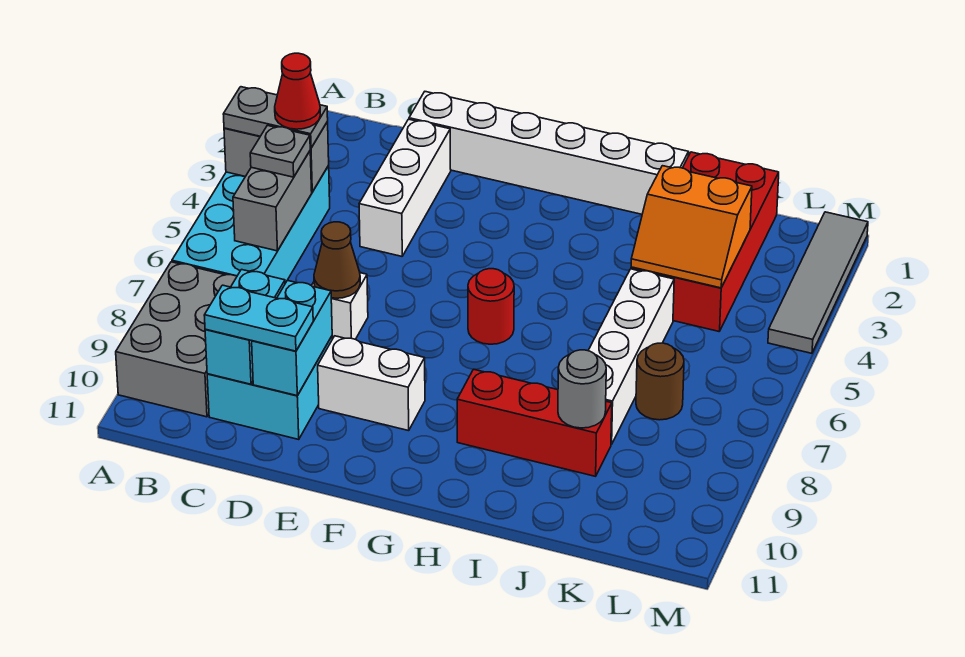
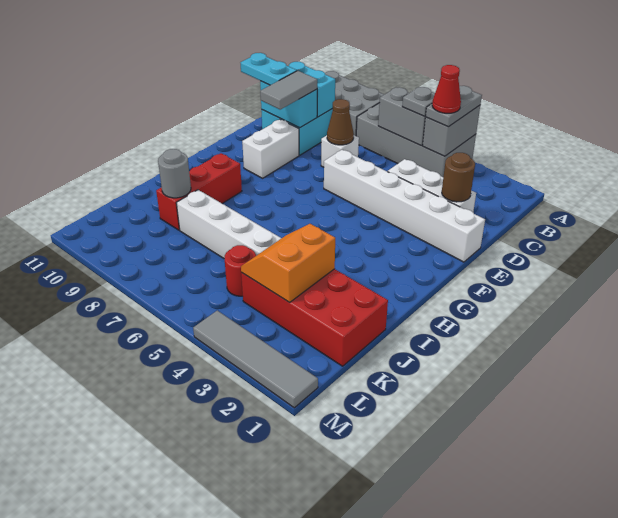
cyan brick A4:B7 level 1 -> grey brick A4:B7 level 1
cyan plate C10:D10 level 3 -> cyan plate D10:D11 level 3
white brick D1:I1 level 1 -> white brick E1:E6 level 1
none -> grey tile D9:E9 level 3
red round brick G6 level 1 -> red round brick K5 level 1
brown round brick K7 level 1 -> brown round brick D2 level 2

